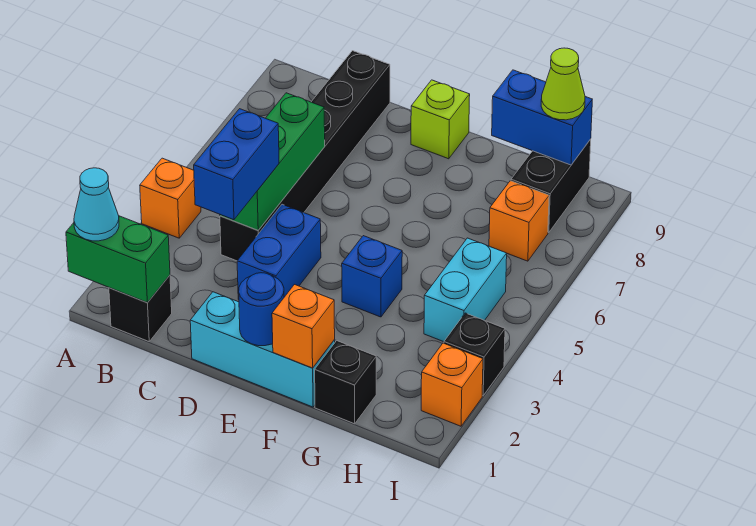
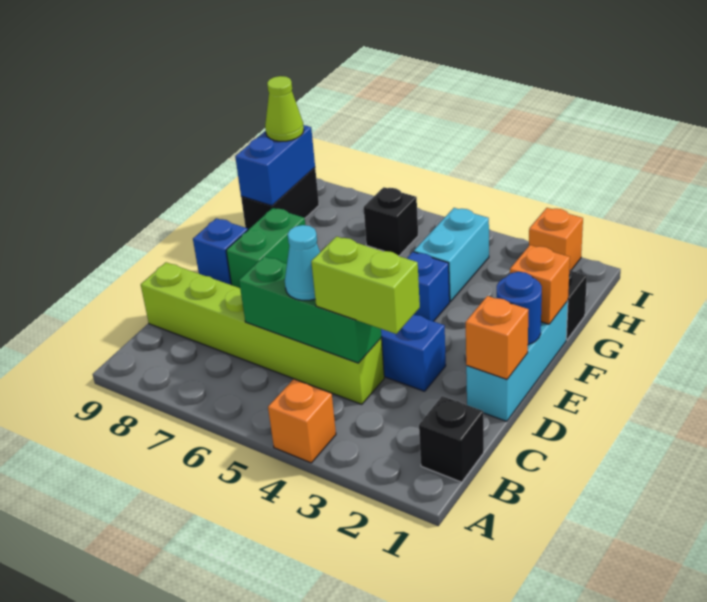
green brick A1:B1 level 2 -> green brick E8:F8 level 1
cyan cone A1 level 3 -> cyan cone C5 level 3
blue brick C3:C4 level 3 -> lime brick C3:C4 level 3
black brick C4:C9 level 1 -> lime brick C4:C9 level 1
lime brick E9 level 1 -> blue brick E9 level 1
cyan brick H4:H5 level 1 -> cyan brick G4:H4 level 1
orange brick H7 level 1 -> orange brick D1 level 2
black brick H8:H9 level 1 -> black brick G9:H9 level 1
black brick I3 level 1 -> black brick H6 level 1

